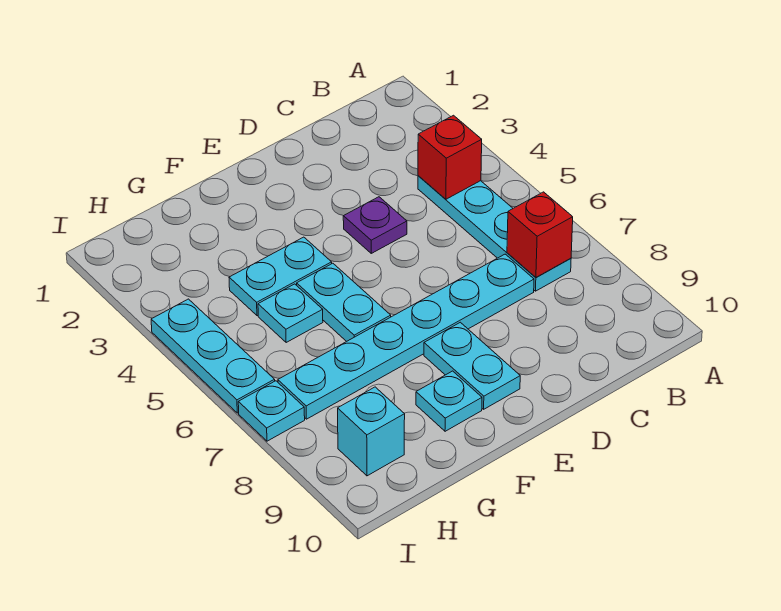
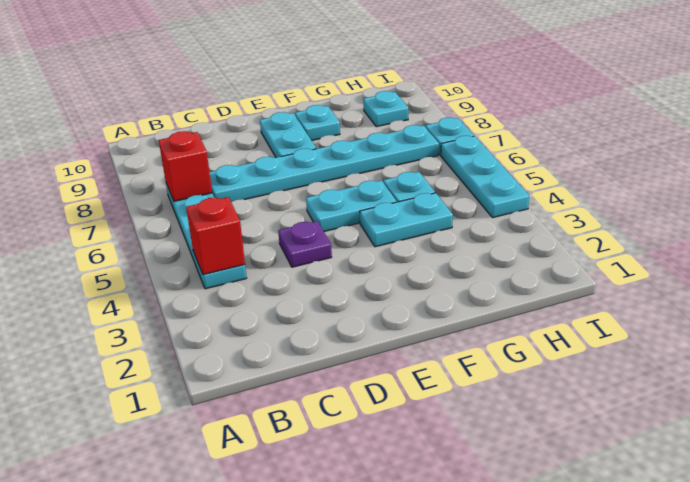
cyan plate F5:F6 level 1 -> cyan plate E5:F5 level 1
cyan brick H9 level 1 -> cyan plate H9 level 1

